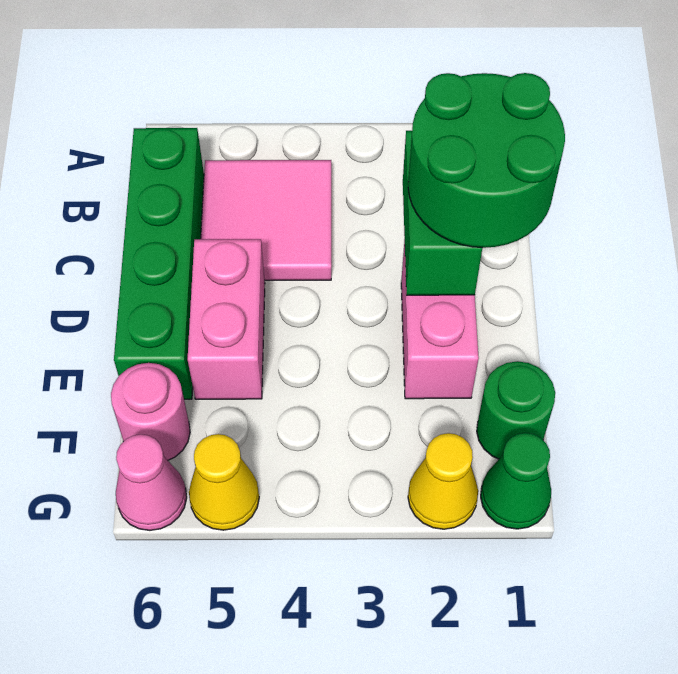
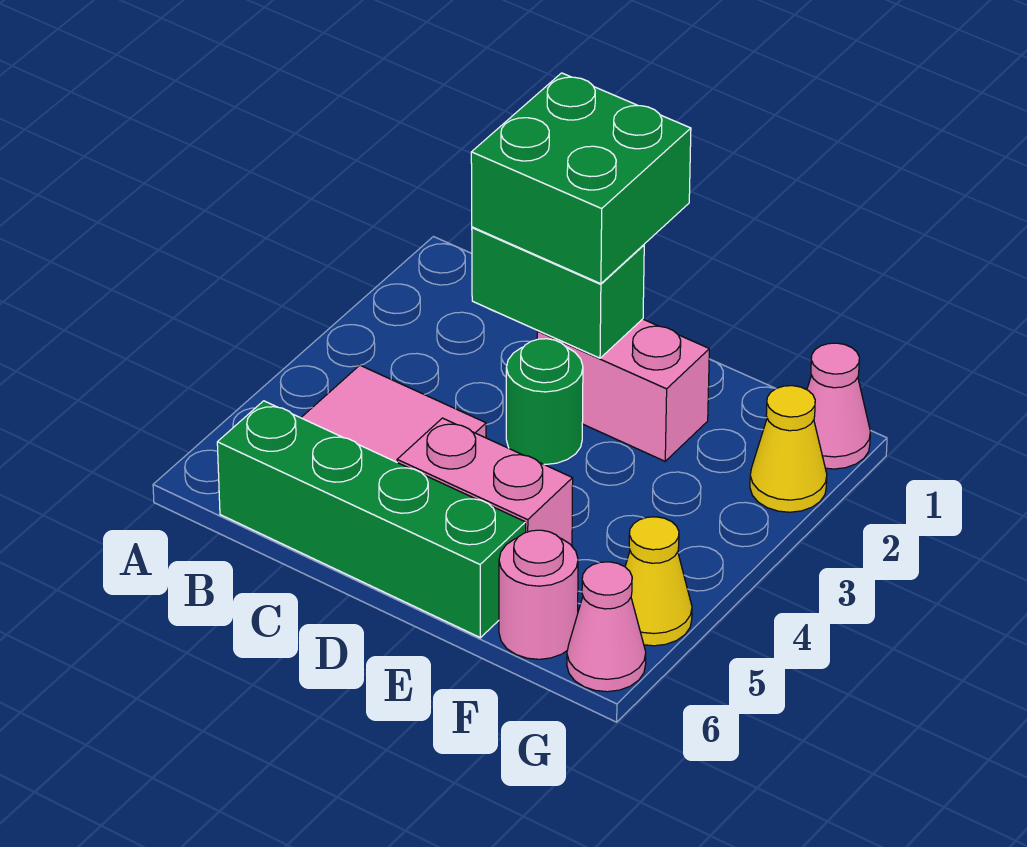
green round brick C1:D2 level 3 -> green brick C1:D2 level 3
green round brick F1 level 1 -> green round brick D3 level 1
green cone G1 level 1 -> pink cone G1 level 1

